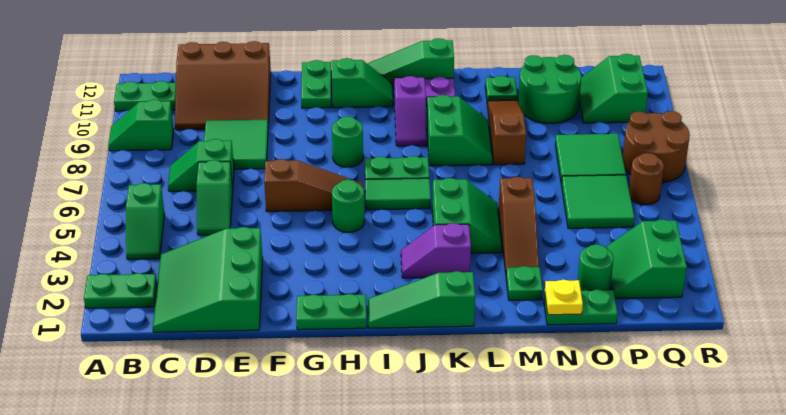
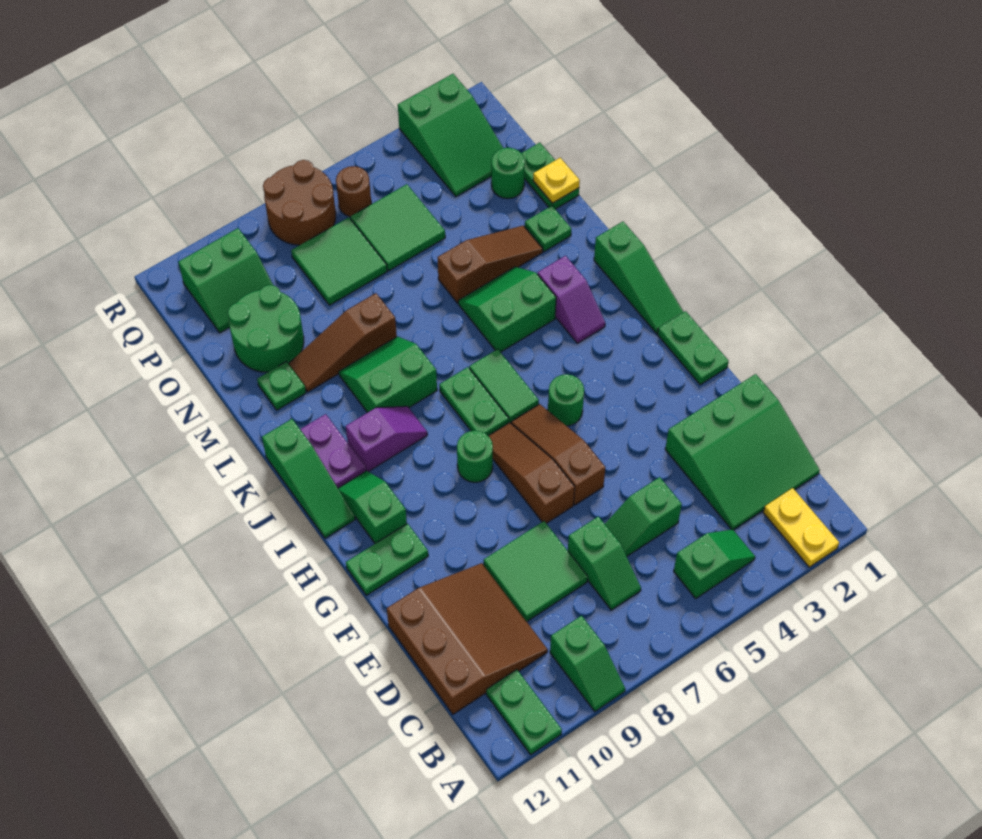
green plate A2:B2 level 1 -> yellow plate A2:B2 level 1
green slope D5:D6 level 1 top 6 -> green slope D5:D6 level 1 top 5
none -> brown slope F7:H7 level 1 top F
green slope P2:Q3 level 1 top Q -> green slope P2:R3 level 1 top R

